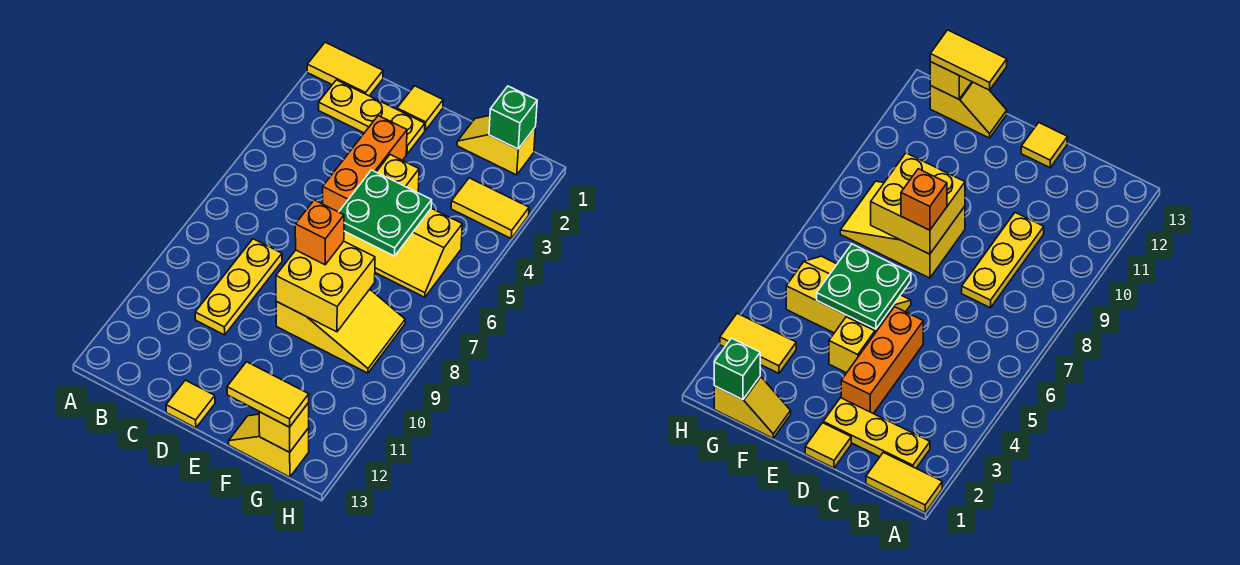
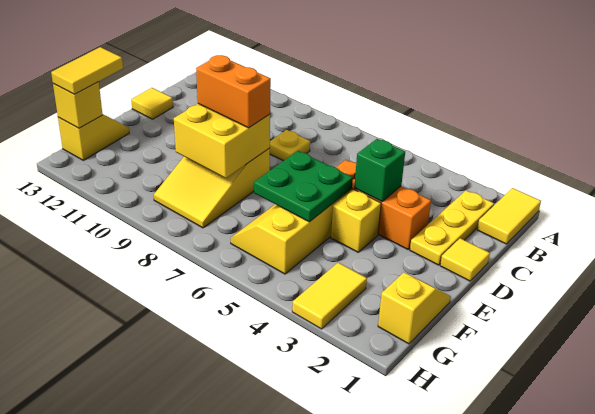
yellow plate C8:C10 level 1 -> yellow plate C8 level 1
orange brick E8 level 3 -> orange brick E8:E9 level 3
green brick G1 level 2 -> green brick D4 level 2

